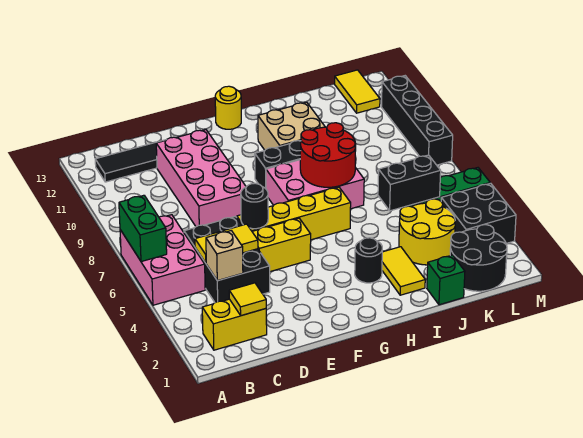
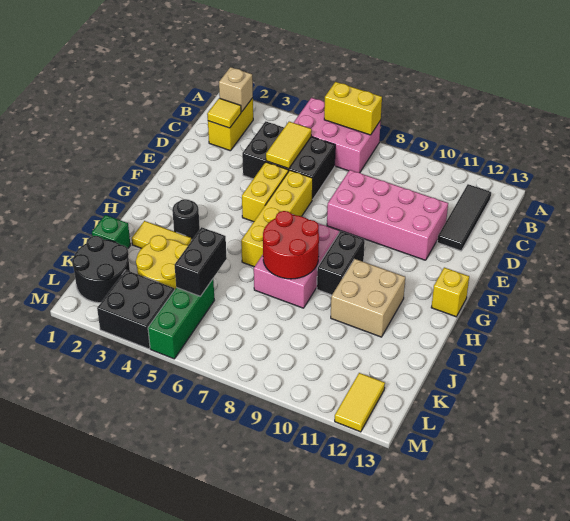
green brick A6:A7 level 2 -> yellow brick A6:A7 level 2
tan brick C4 level 2 -> tan brick B2 level 2
black round brick E6 level 2 -> none
yellow round brick G13 level 1 -> yellow brick G13 level 1
yellow tile L12:L13 level 1 -> yellow tile L12:M12 level 1
black brick M8:M11 level 1 -> none

